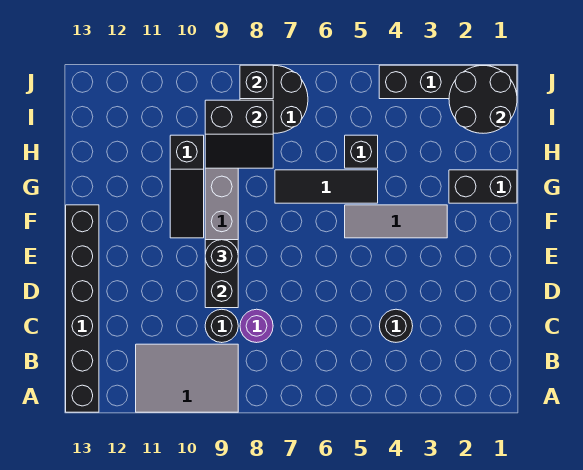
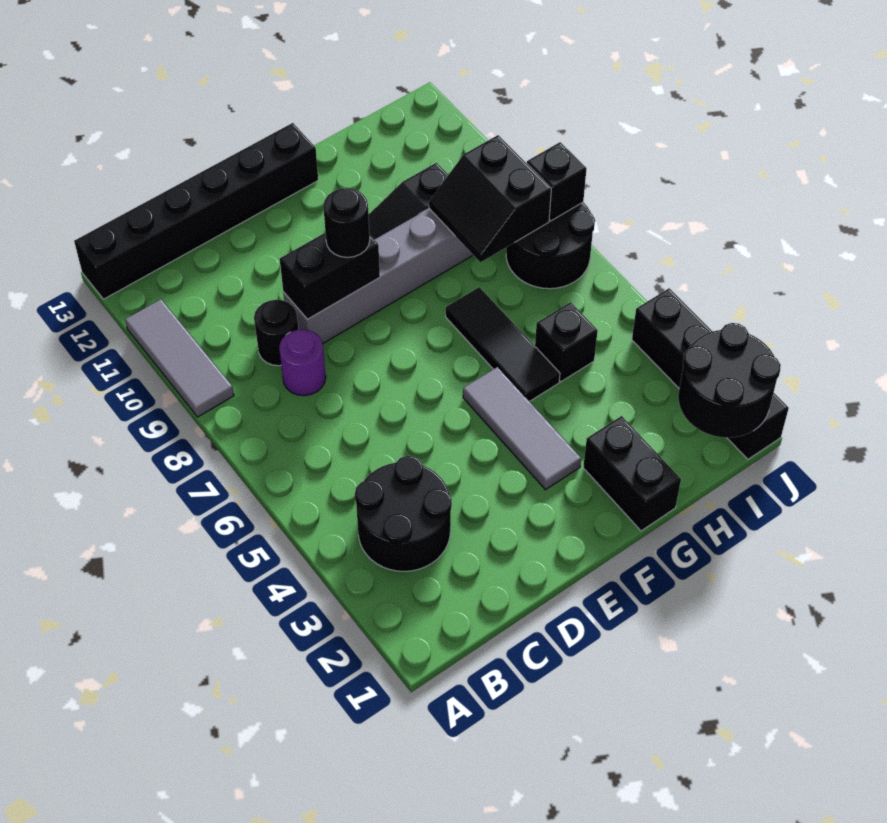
grey tile A9:B11 level 1 -> grey tile A9:A11 level 1
black round brick C4 level 1 -> black round brick B3:C4 level 1

